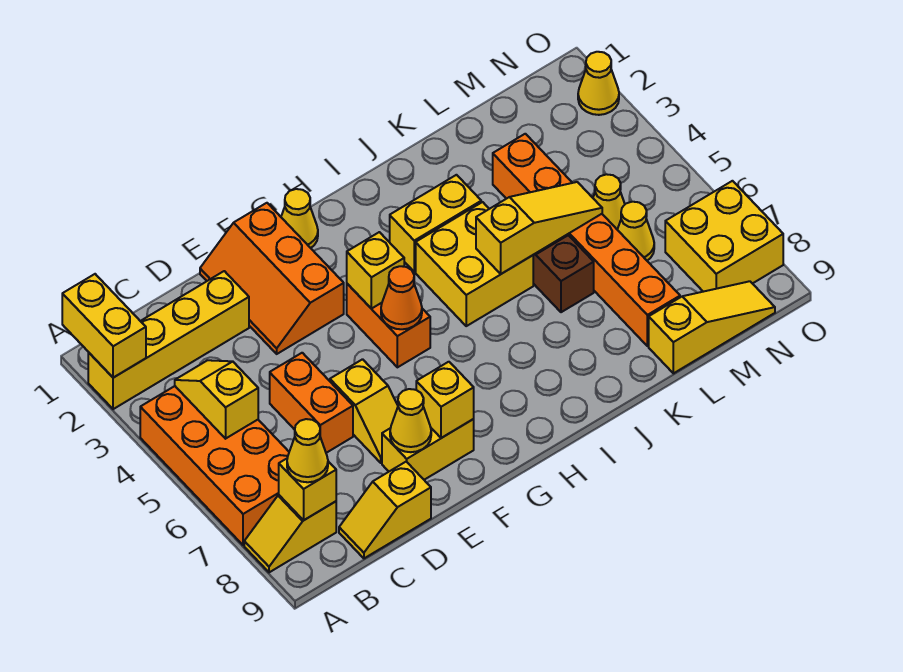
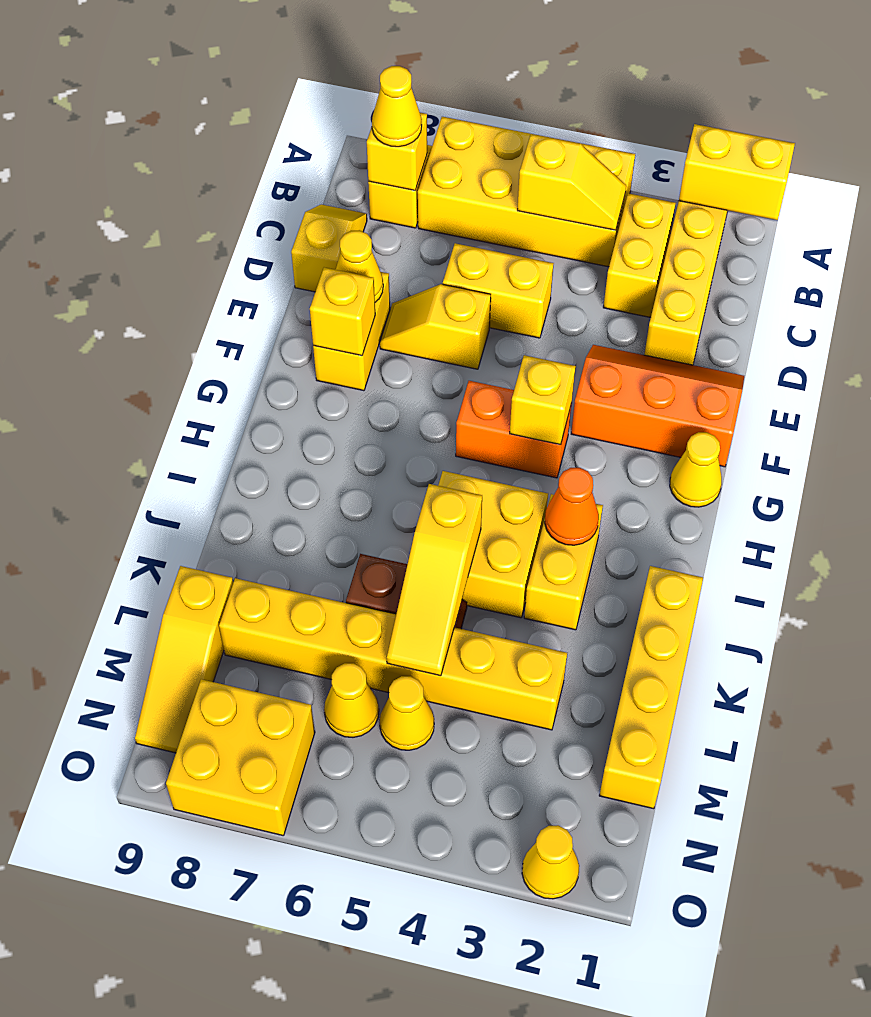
orange brick A4:B7 level 1 -> yellow brick A4:B7 level 1
none -> yellow brick B3:C3 level 1
orange brick D5:D6 level 1 -> yellow brick D5:D6 level 1
orange cone G5 level 2 -> orange cone I3 level 2
none -> yellow brick J1:M1 level 1
orange brick L3:L8 level 1 -> yellow brick L3:L8 level 1

